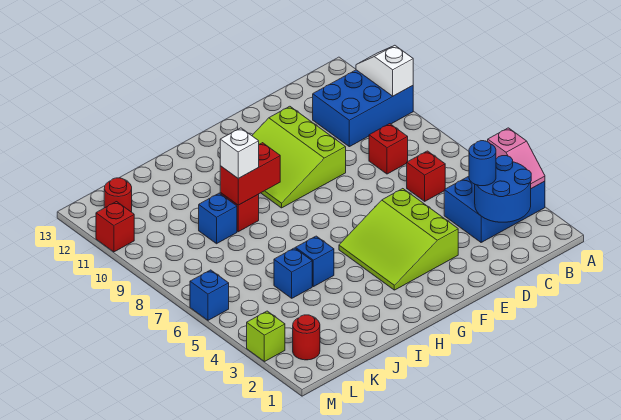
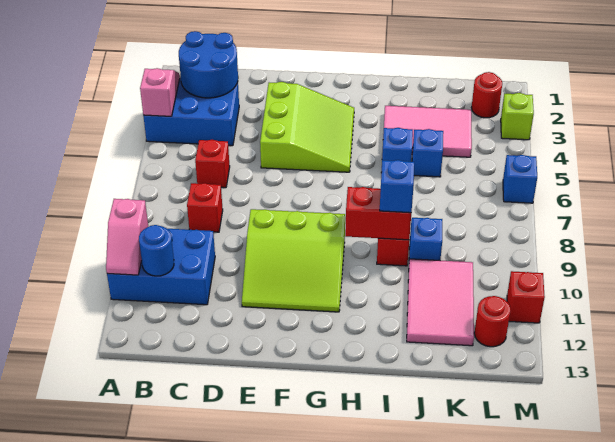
white slope A10:A11 level 2 top 10 -> pink slope A10:A11 level 2 top 10
blue round brick C3 level 3 -> blue round brick B11 level 2
lime slope E9:G11 level 1 top E -> lime slope E9:G11 level 1 top 9
none -> pink tile I3:K4 level 1
white brick I9 level 3 -> blue brick I9 level 3
none -> pink tile J10:K12 level 1

